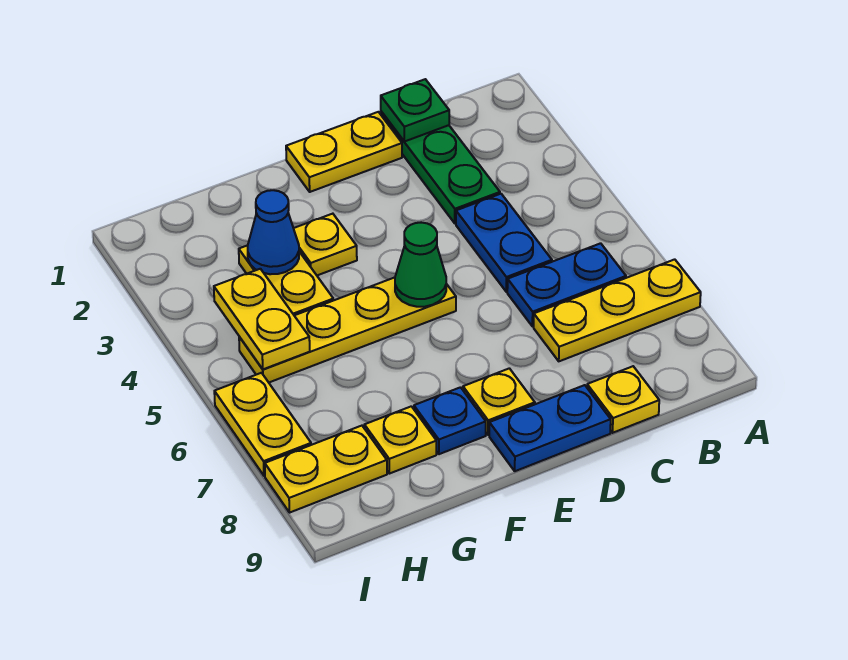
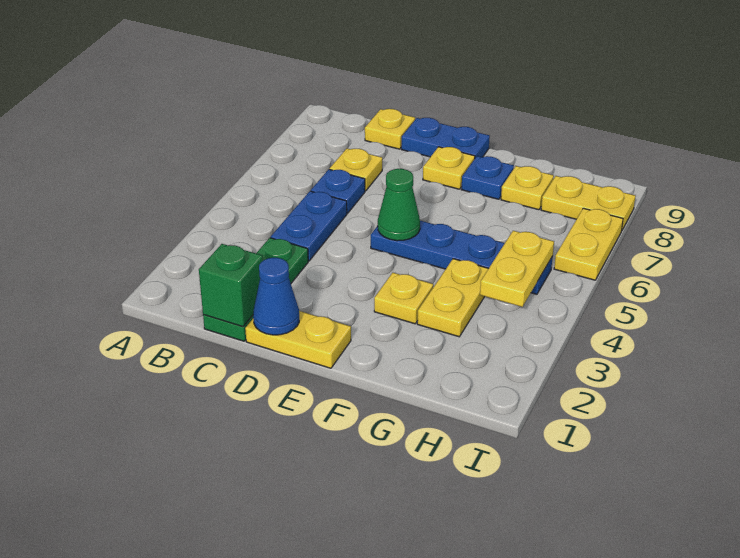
yellow plate A7:C7 level 1 -> yellow plate C7 level 1
blue plate B6:C6 level 1 -> blue plate C6 level 1
green plate C1 level 2 -> green brick C1 level 2
yellow plate E5:H5 level 1 -> blue plate E5:H5 level 1
blue cone G3 level 2 -> blue cone D1 level 2

